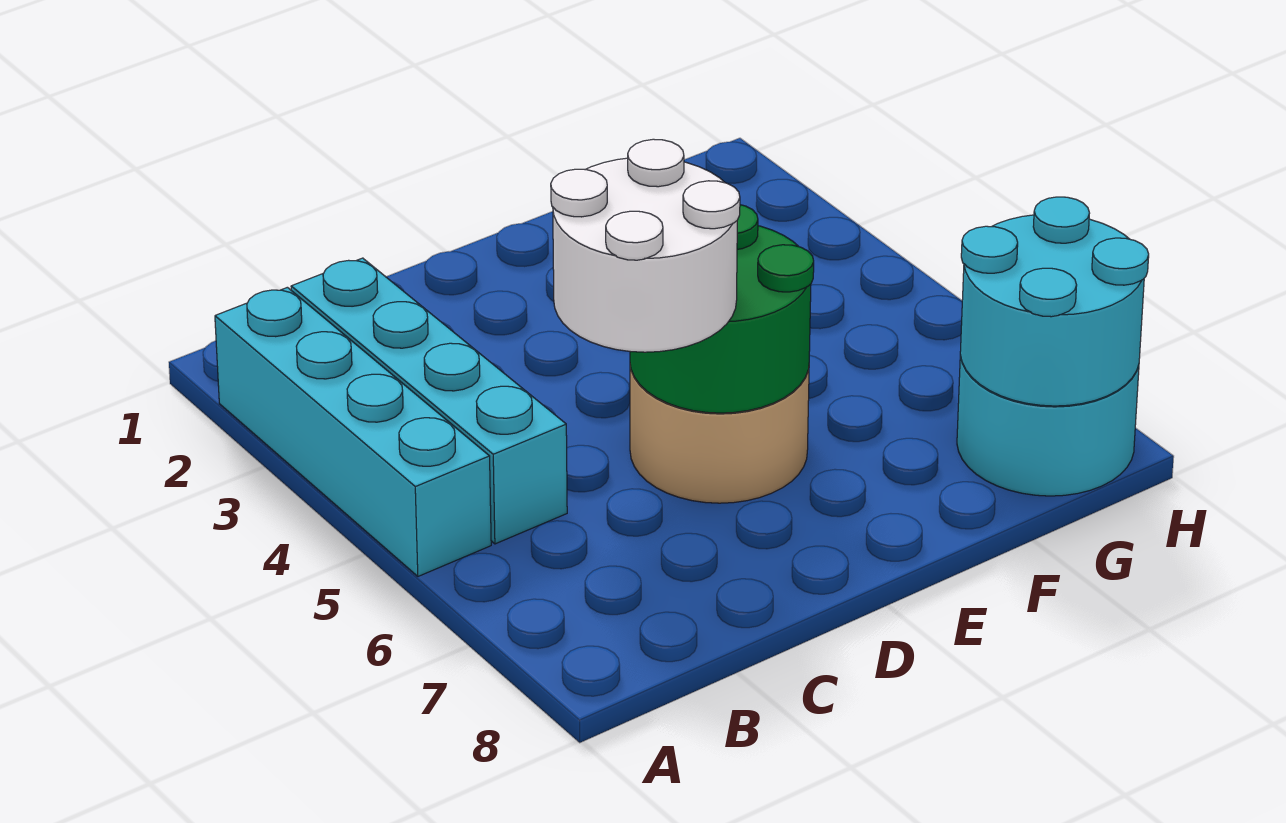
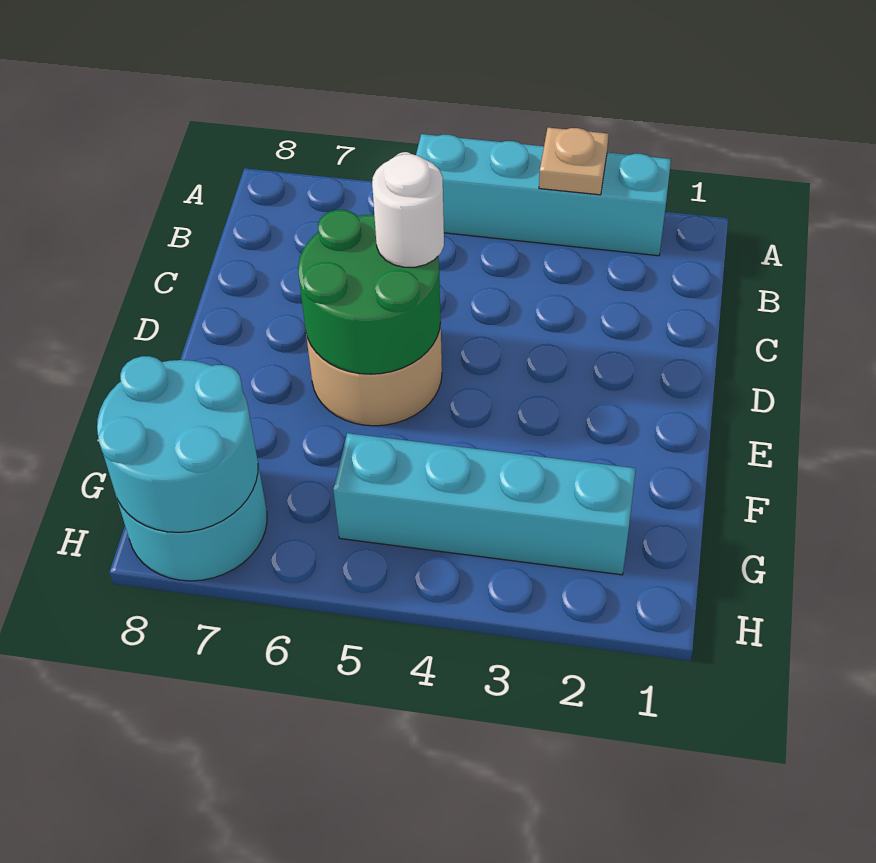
none -> tan plate A3 level 2
cyan brick B2:B5 level 1 -> cyan brick G2:G5 level 1
white round brick C5:D6 level 3 -> white round brick D5 level 3

